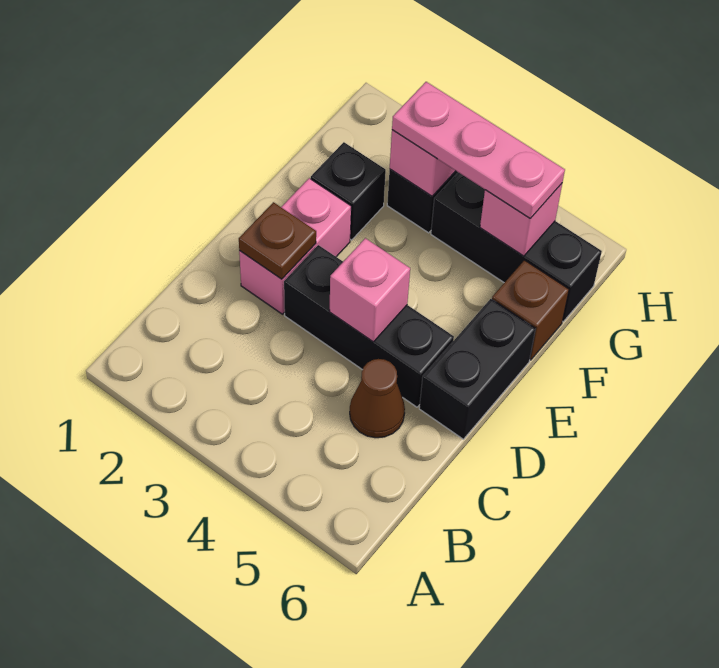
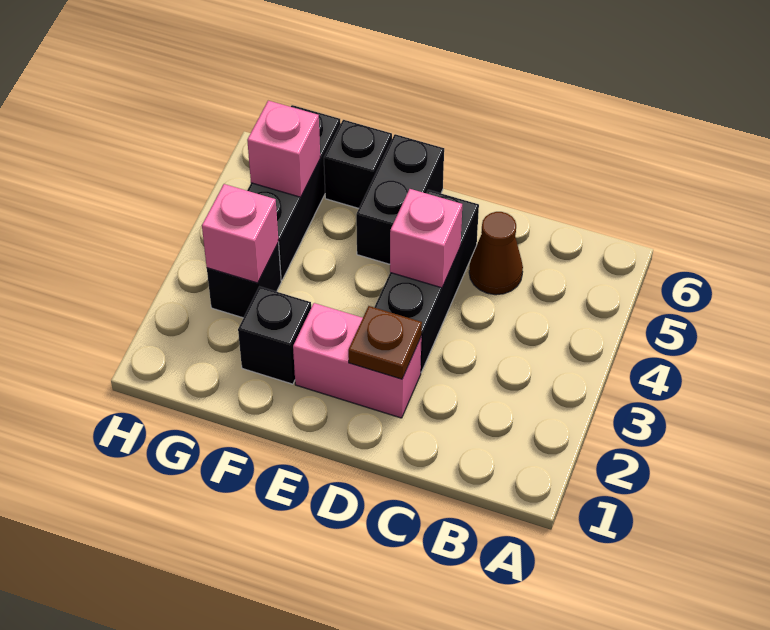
black brick D6:E6 level 1 -> black brick E5:E6 level 1
brown brick F6 level 1 -> black brick F6 level 1
pink plate G3:G5 level 3 -> none

